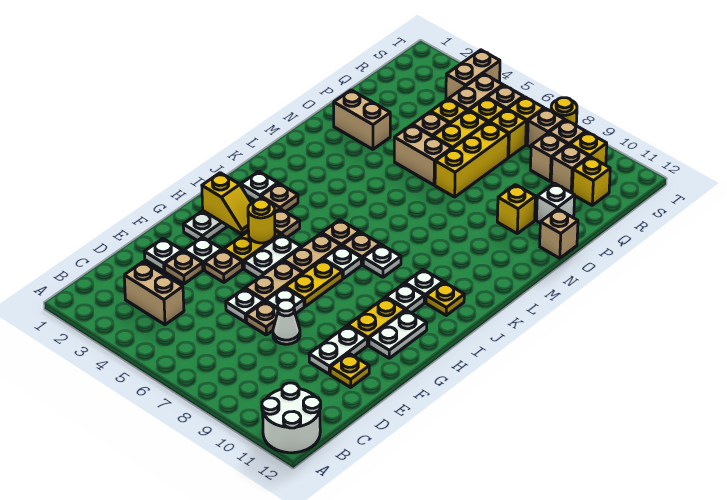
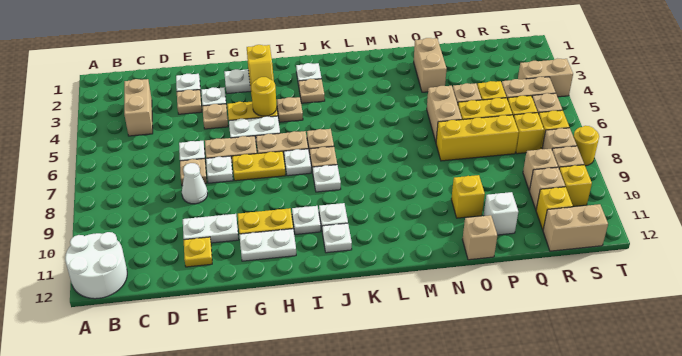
yellow plate J11 level 1 -> white plate J11 level 1
none -> tan brick R12:S12 level 1

